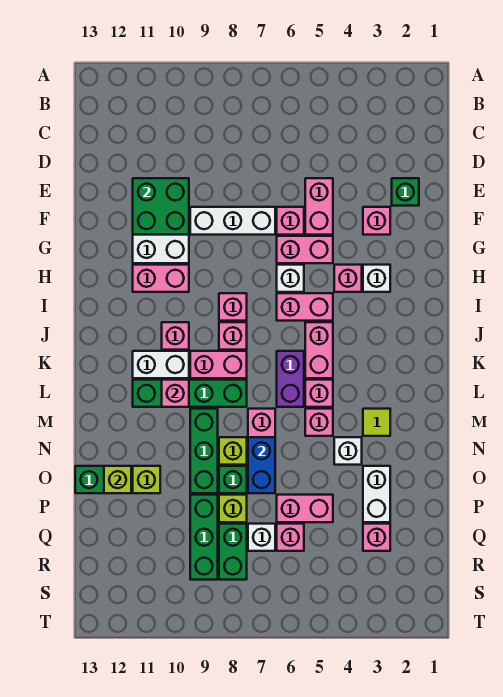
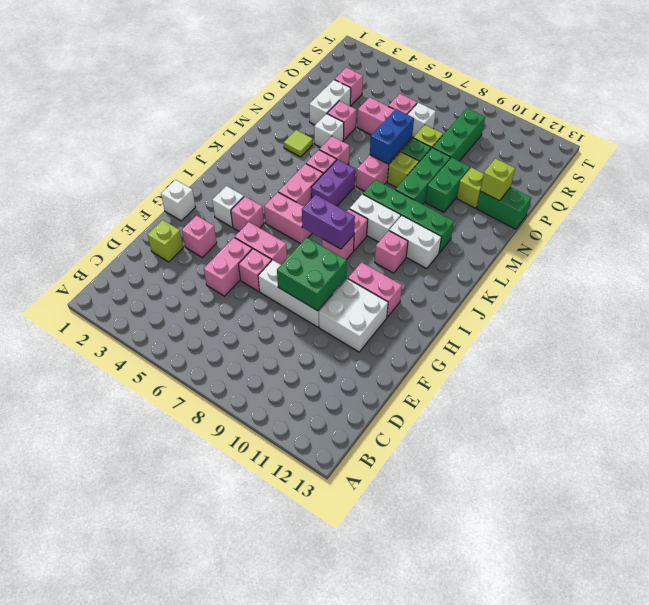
green brick E2 level 1 -> lime brick E2 level 1
green brick E10:F11 level 2 -> green brick F8:G9 level 2
white brick H6 level 1 -> white brick G1 level 1
none -> purple brick I7:I8 level 2
pink brick K8:K9 level 1 -> white brick K8:K9 level 1
pink brick L10 level 2 -> pink brick O4 level 1
green brick Q8:R8 level 1 -> green brick N10:O10 level 1

